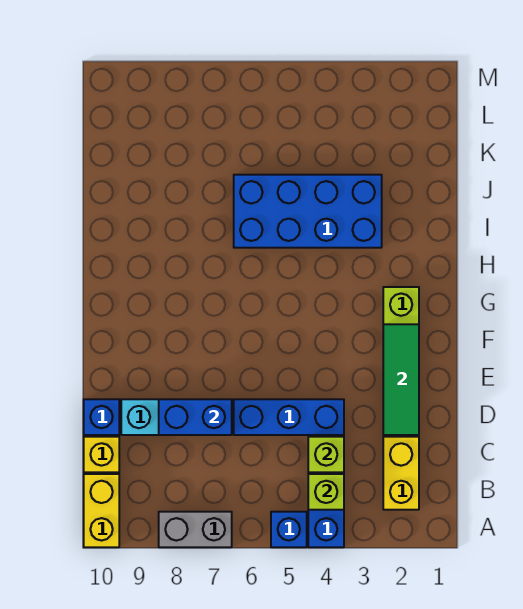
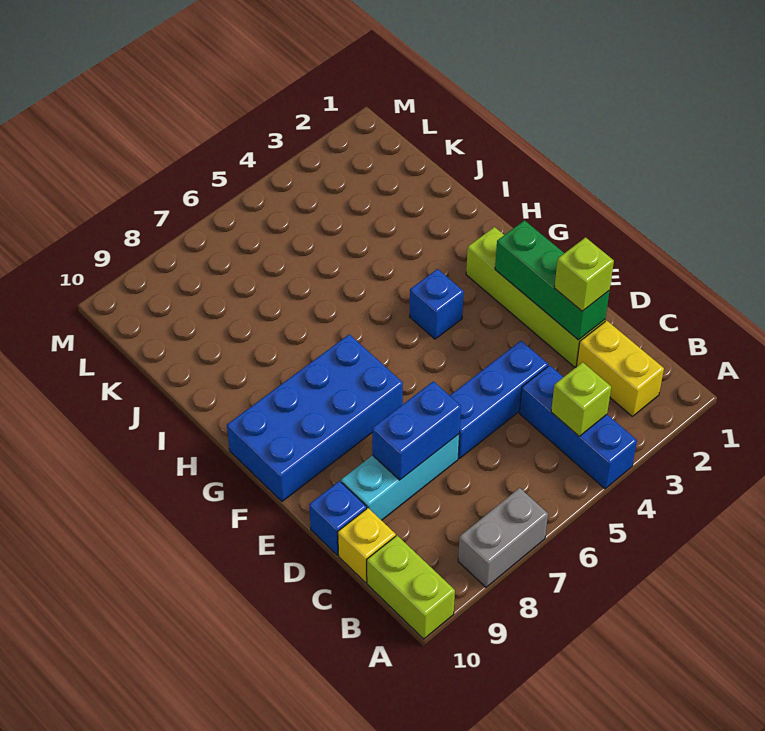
blue brick A5 level 1 -> blue brick G4 level 1
yellow brick A10:B10 level 1 -> lime brick A10:B10 level 1
lime brick C4 level 2 -> lime brick D2 level 3
green tile D2:F2 level 2 -> green brick D2:F2 level 2
blue brick I3:J6 level 1 -> blue brick F7:G10 level 1

